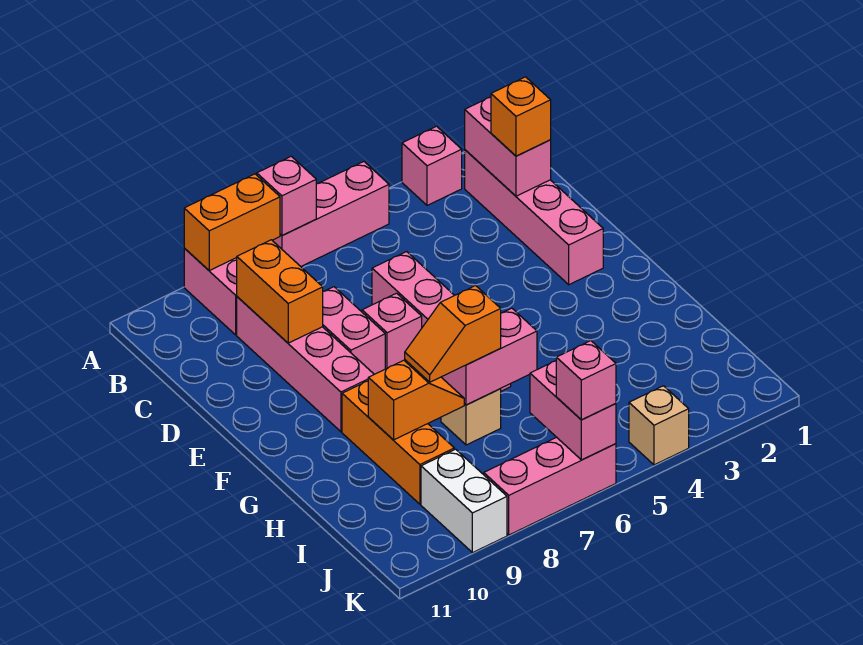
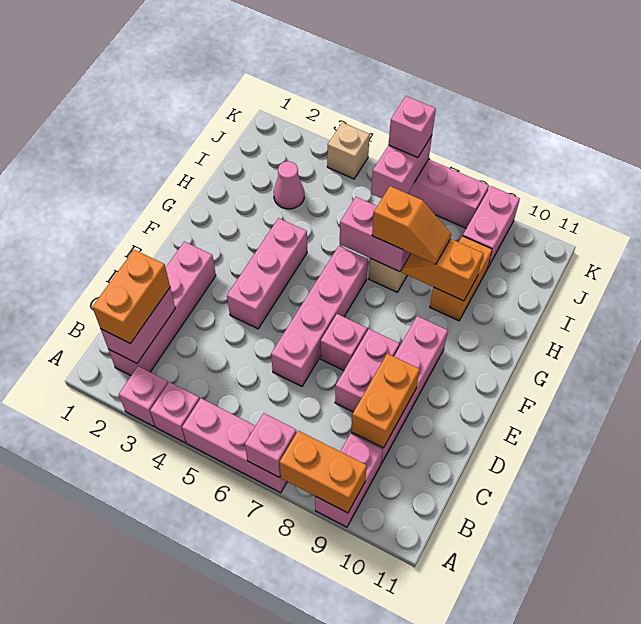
none -> pink brick A4 level 1
orange brick C2 level 3 -> orange brick B2:C2 level 3
none -> pink brick E4:G4 level 1
orange brick G9:I9 level 1 -> orange brick H9:I9 level 1
none -> pink cone I3 level 1
white brick J9:K9 level 1 -> pink brick J9:K9 level 1

